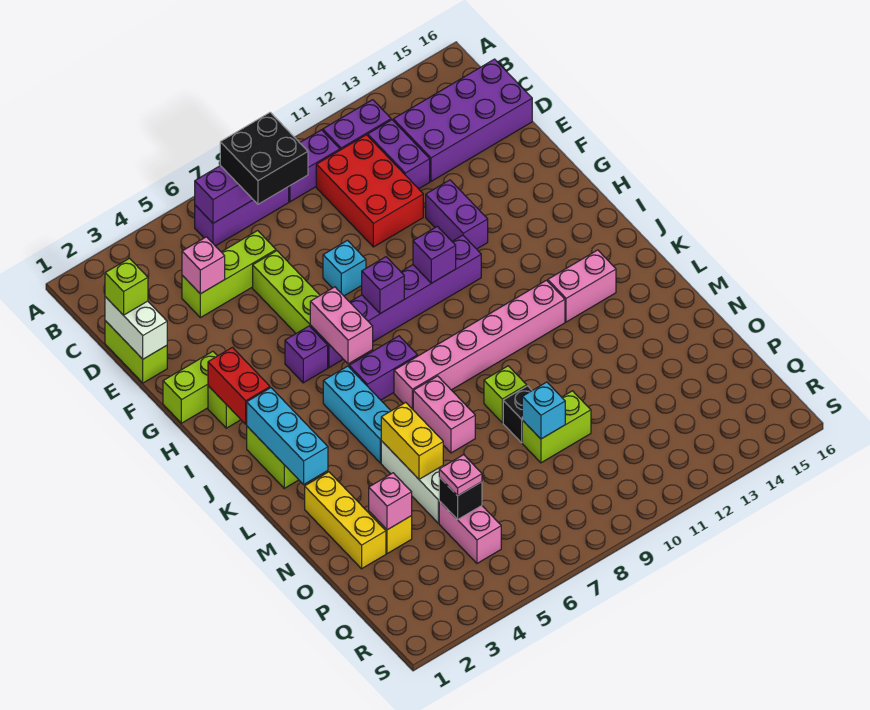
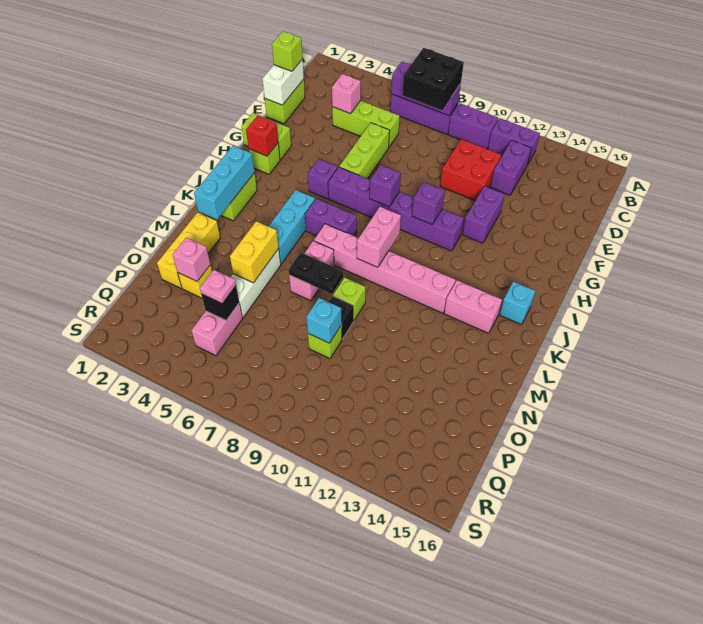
red brick C10:E11 level 1 -> red brick D10:E11 level 1
purple brick C13:D16 level 1 -> none
cyan brick F8 level 1 -> cyan brick J15 level 1
red brick H2:I2 level 2 -> red brick H2 level 2
pink brick H6:I6 level 2 -> pink brick J9:K9 level 2
none -> black plate M7:M8 level 2
lime brick O9:O10 level 1 -> lime brick O9 level 1

